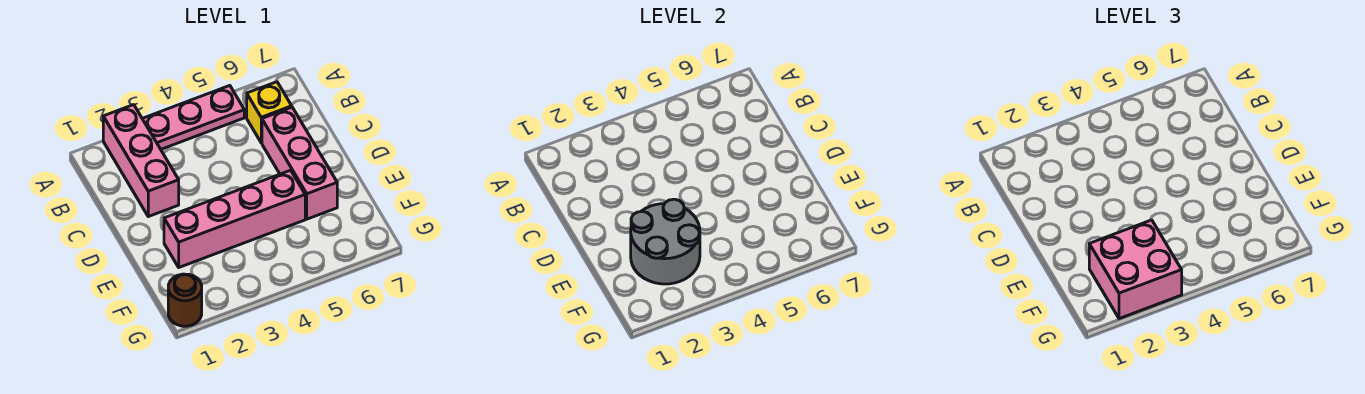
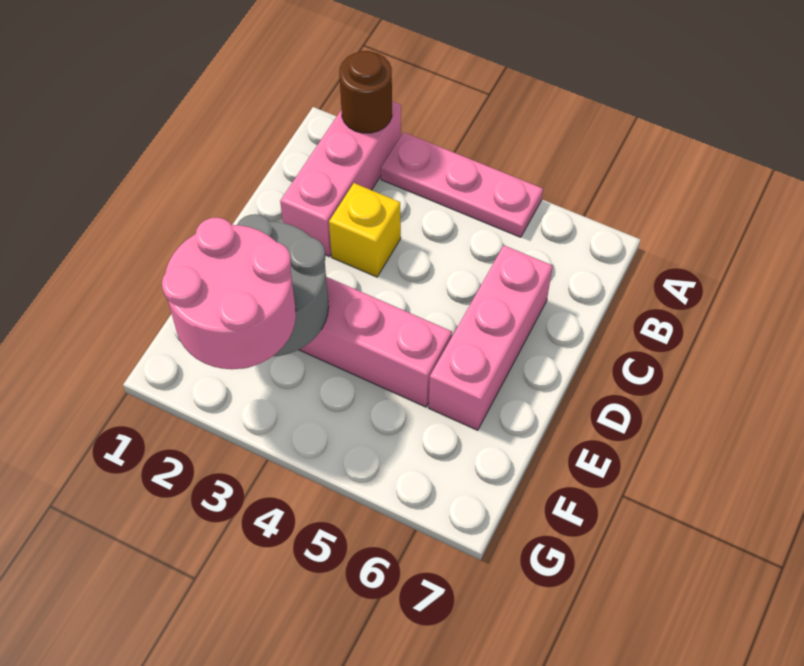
yellow brick B6 level 1 -> yellow brick C3 level 1
pink brick F2:G3 level 3 -> pink round brick F2:G3 level 3
brown round brick G1 level 1 -> brown round brick A2 level 2

